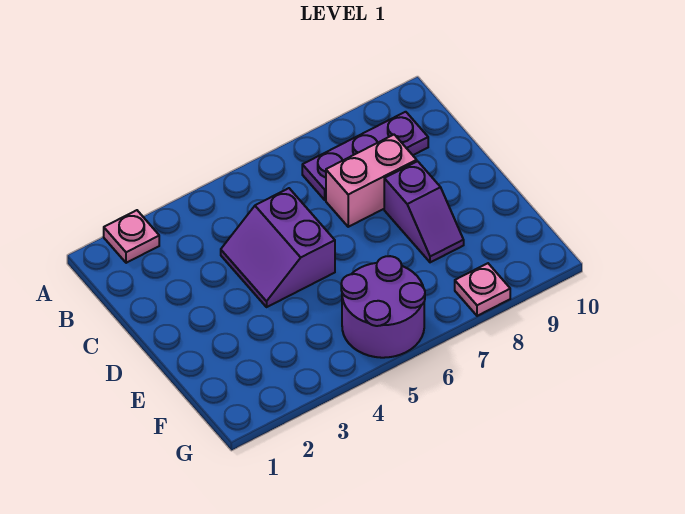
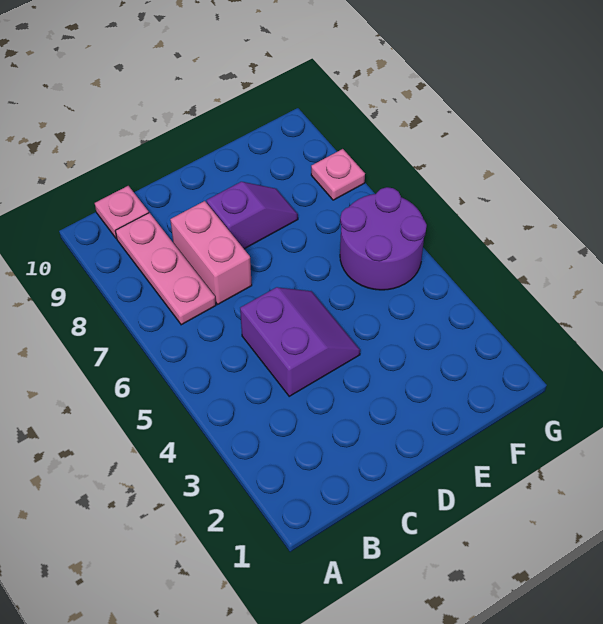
pink plate A2 level 1 -> pink plate B10 level 1
purple plate B7:B9 level 1 -> pink plate B7:B9 level 1
purple slope C4:D5 level 1 top 5 -> purple slope C4:D5 level 1 top C

